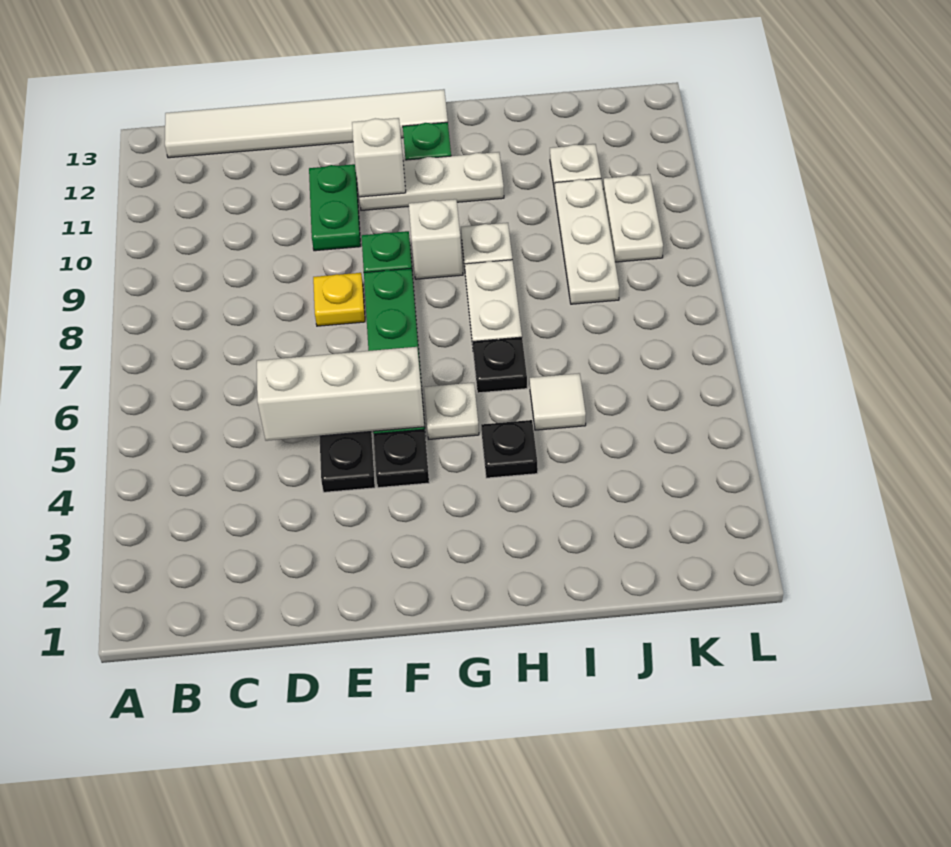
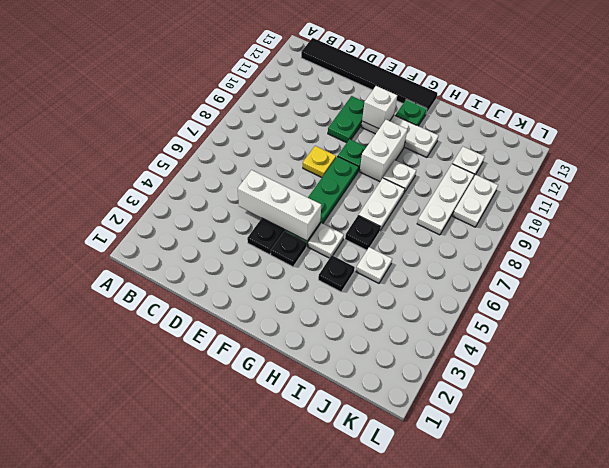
white tile B13:G13 level 1 -> black tile B13:G13 level 1
white brick G9 level 1 -> white brick G9:G10 level 1
white tile I5 level 1 -> white plate I5 level 1

